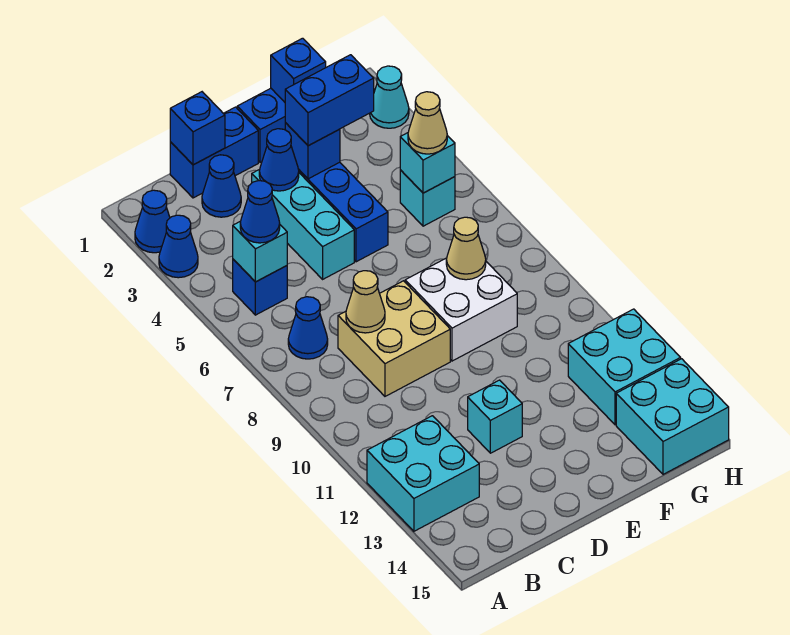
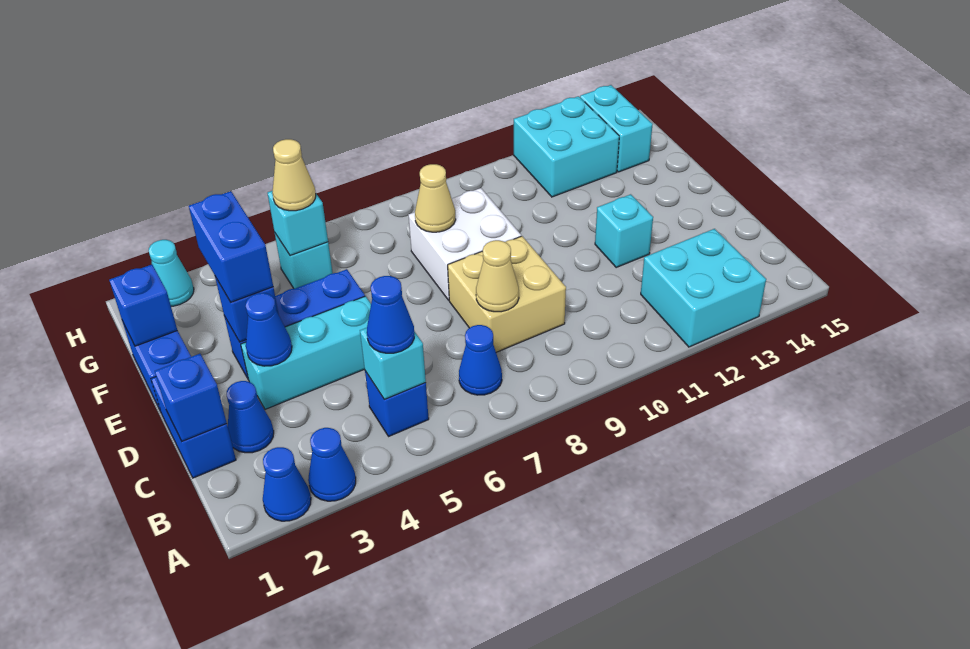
cyan brick G14:H15 level 1 -> cyan brick G14:H14 level 1

